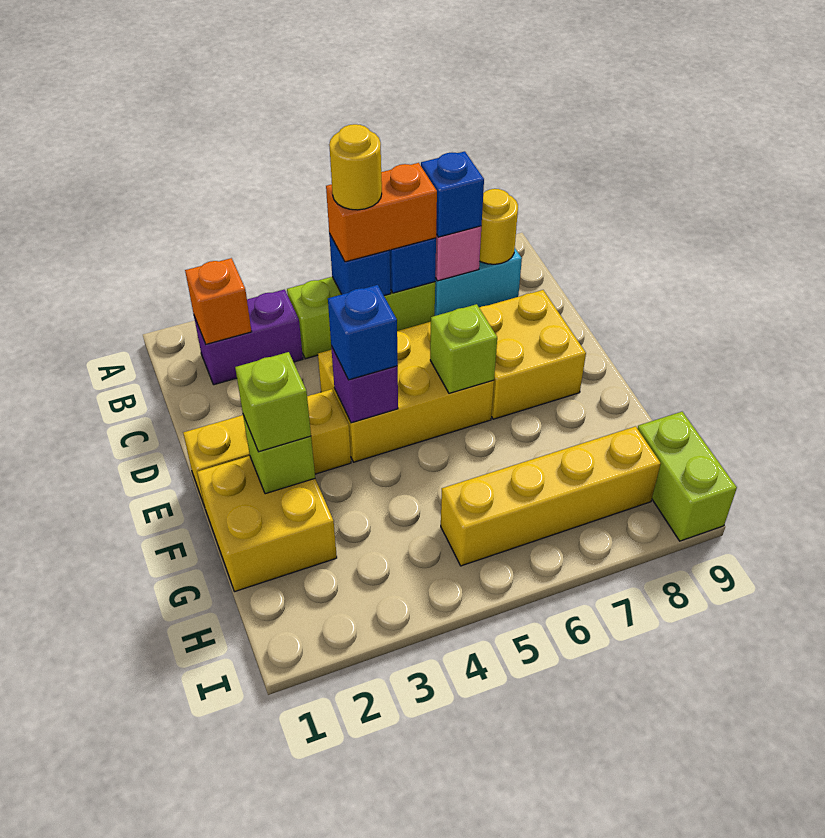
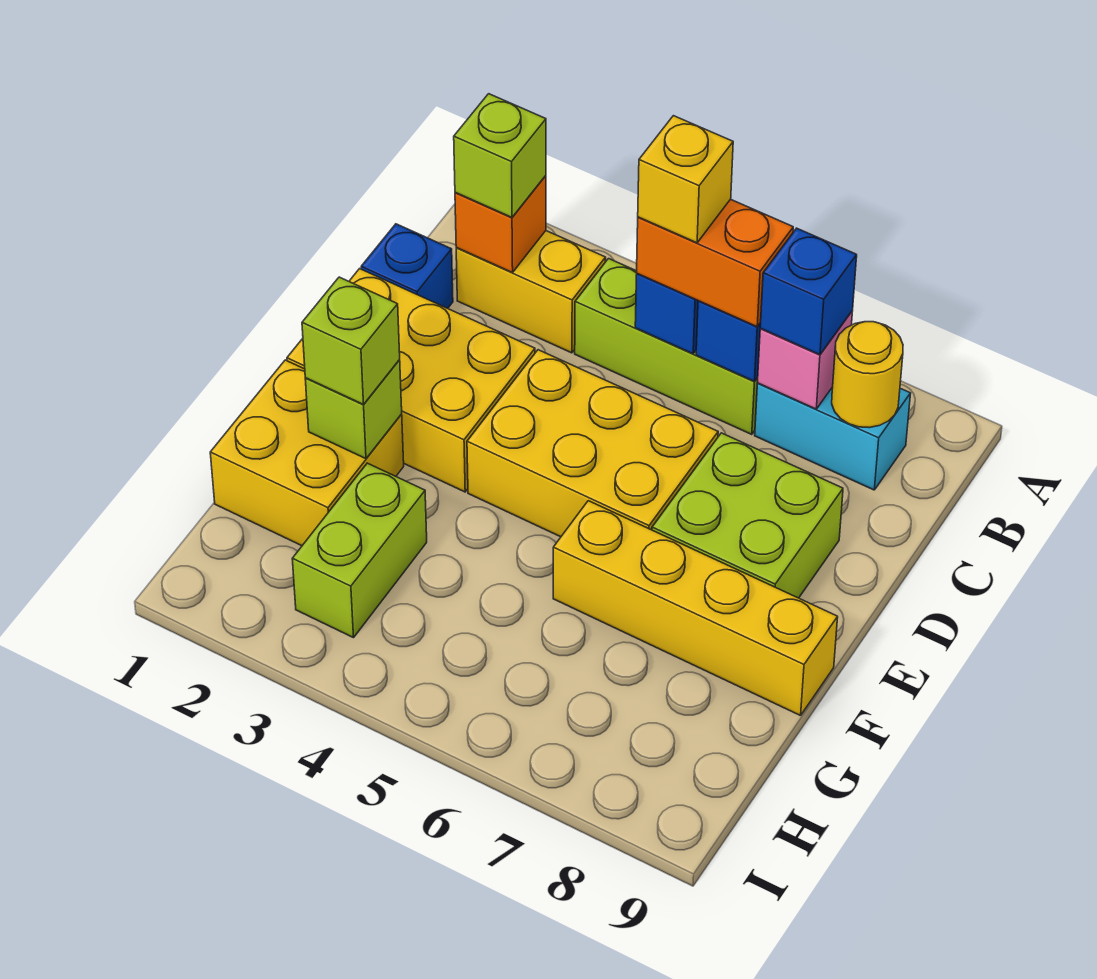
purple brick B2:B3 level 1 -> yellow brick B2:B3 level 1
yellow round brick B5 level 4 -> yellow brick B5 level 4
yellow brick D7:E8 level 1 -> lime brick D7:E8 level 1
yellow brick E1:E3 level 1 -> yellow brick D1:E3 level 1
purple brick E4 level 2 -> none
blue brick E4 level 3 -> blue brick C1 level 1
lime brick E6 level 2 -> lime brick B2 level 3
yellow brick H5:H8 level 1 -> yellow brick F6:F9 level 1
lime brick H9:I9 level 1 -> lime brick G3:H3 level 1

